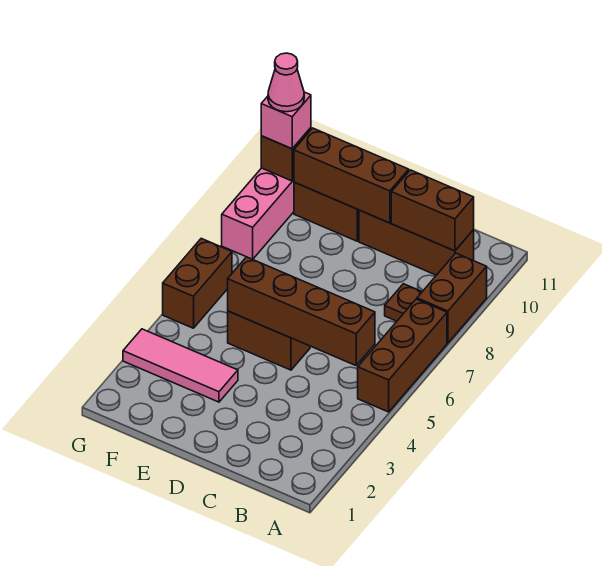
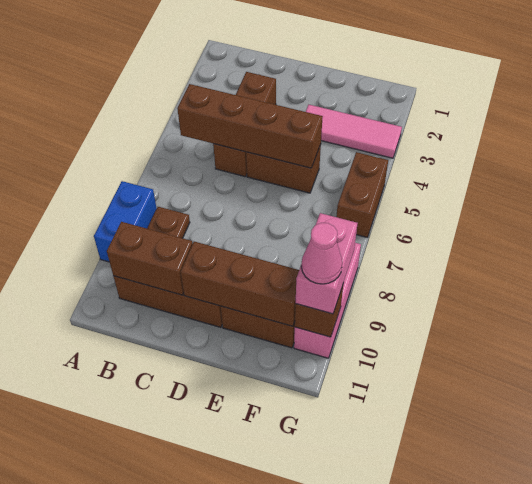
brown brick A5:A7 level 1 -> brown brick C3:C5 level 1
brown brick A8:A9 level 1 -> blue brick A8:A9 level 1
pink brick G10 level 3 -> pink brick G9:G10 level 3

